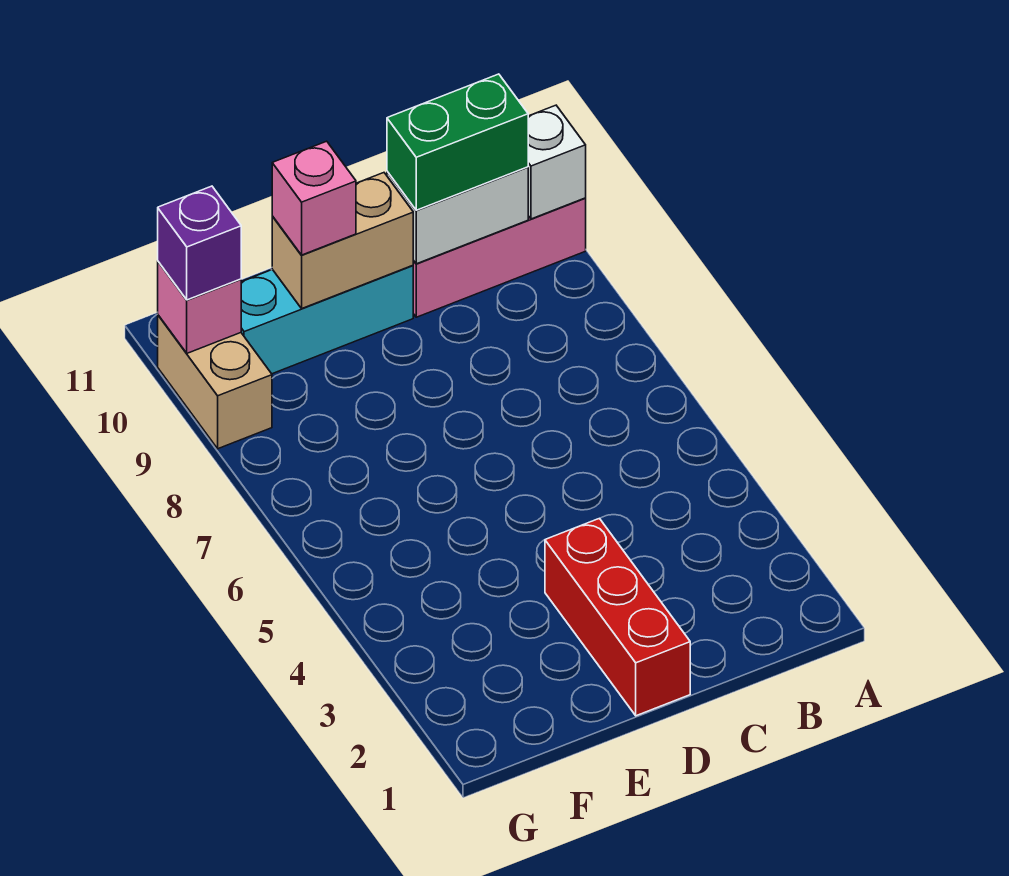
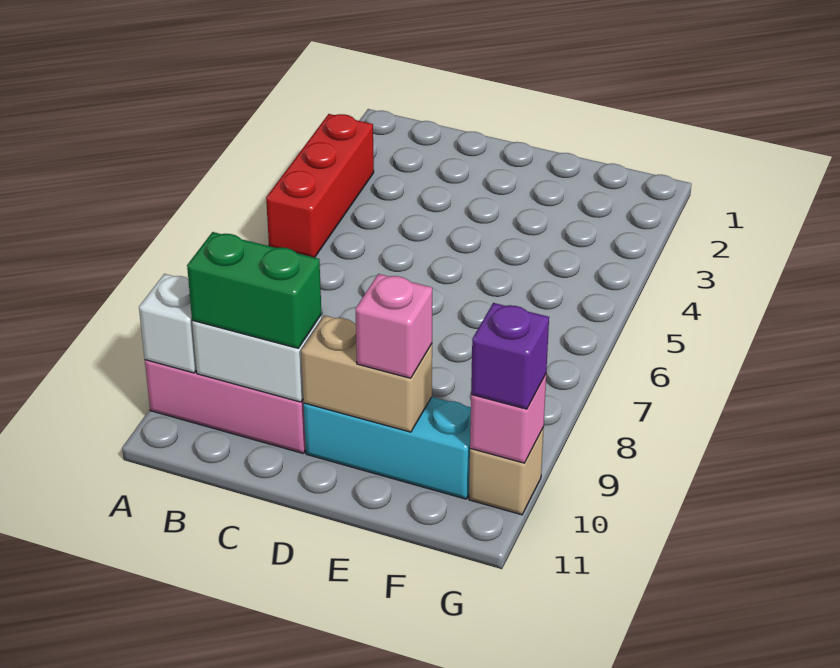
red brick D1:D3 level 1 -> red brick A3:A5 level 1
tan brick G9:G10 level 1 -> tan brick G10 level 1

